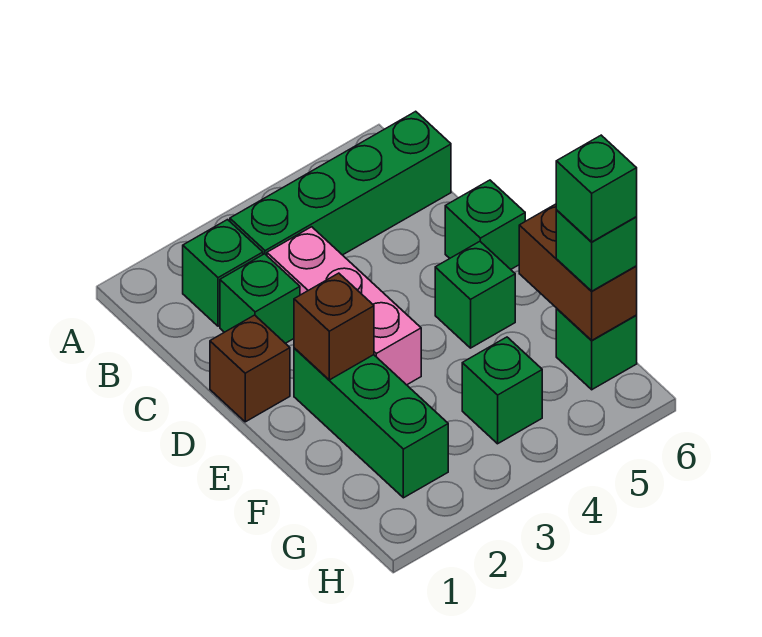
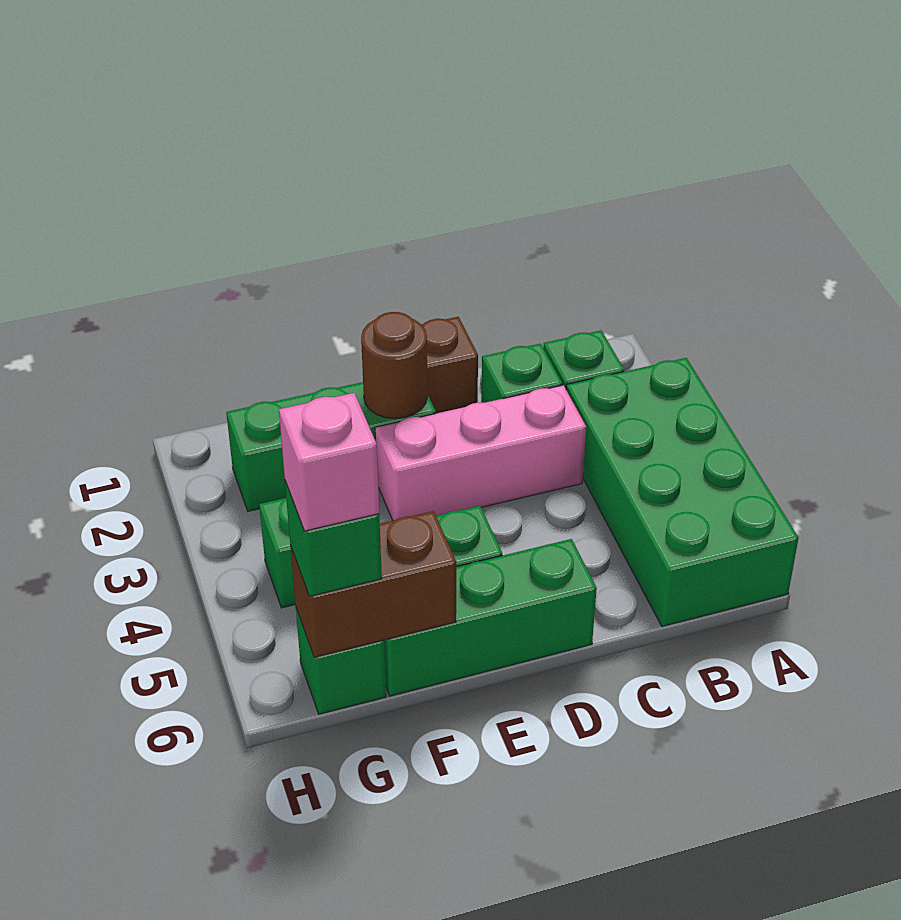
green brick B3:B6 level 1 -> green brick A3:B6 level 1
green brick D6 level 1 -> green brick D6:F6 level 1
brown brick E2 level 2 -> brown round brick E2 level 2
green brick G6 level 4 -> pink brick G6 level 4

